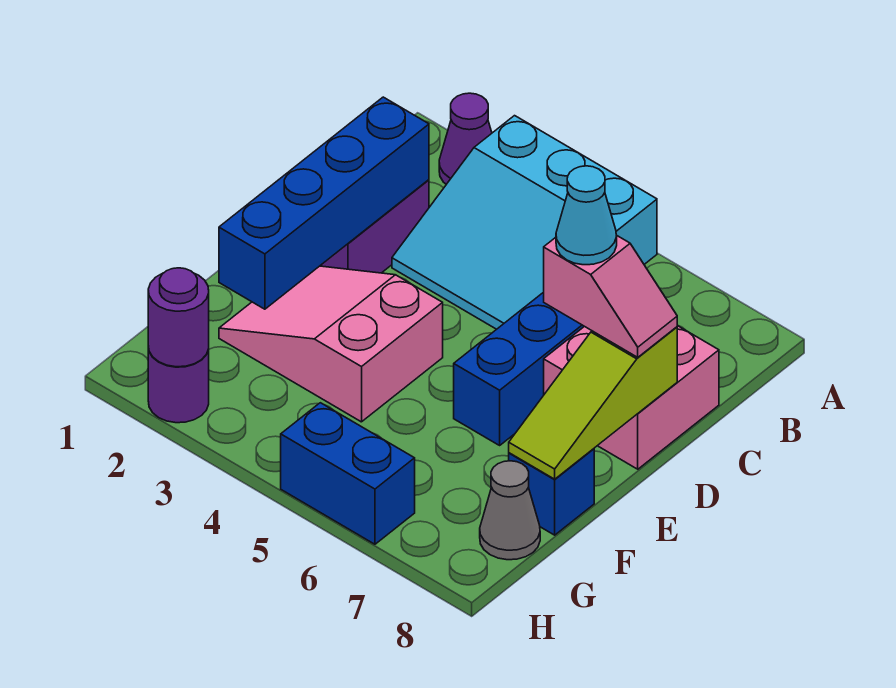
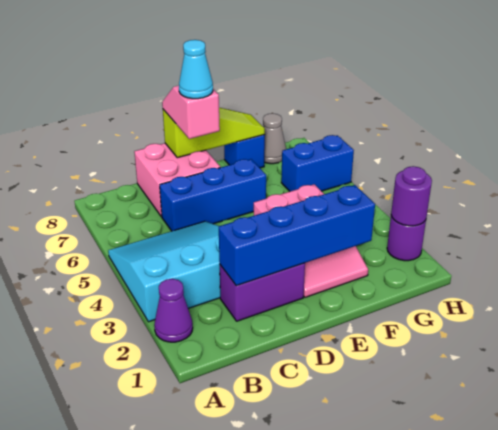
cyan slope A3:C5 level 1 top A -> cyan slope A3:C5 level 1 top 3
blue brick H5:H6 level 1 -> blue brick G6:H6 level 1

